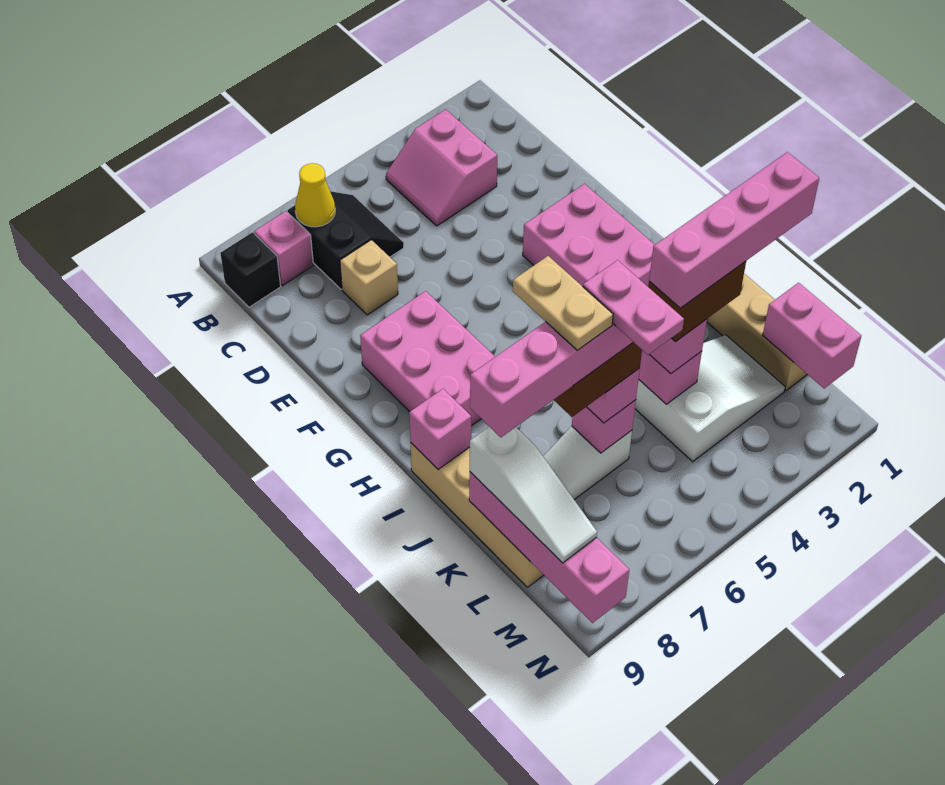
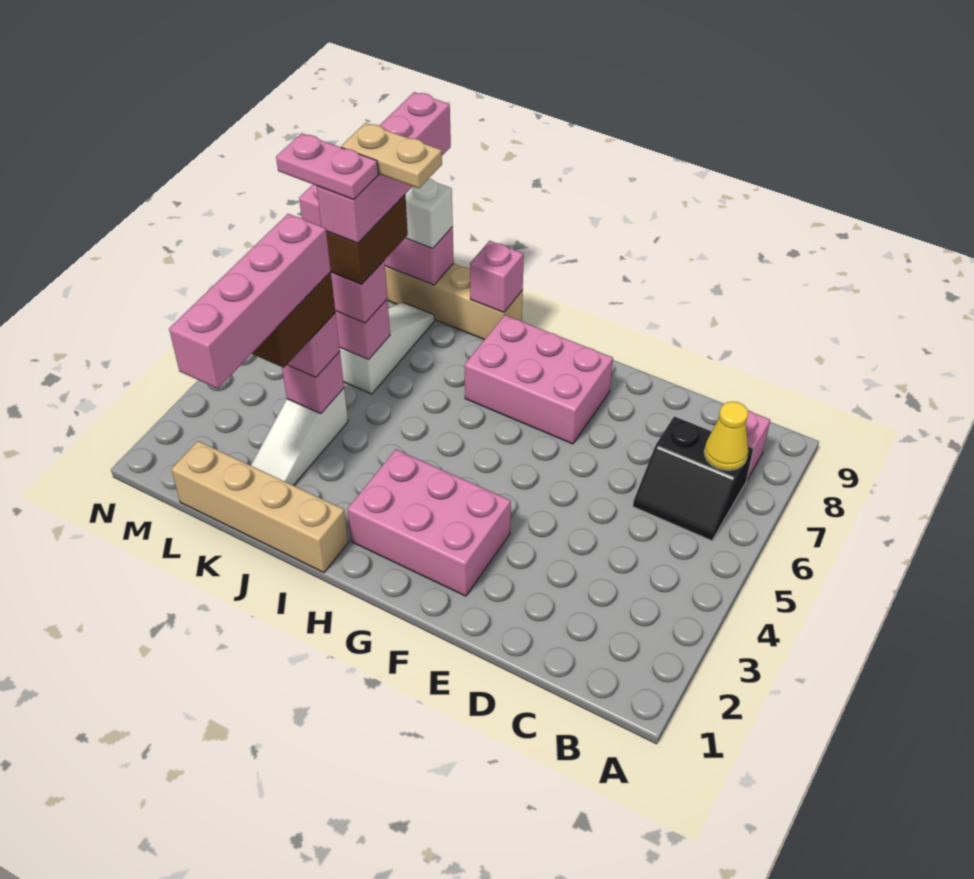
pink slope B3:C4 level 1 top 3 -> none
black brick B9 level 1 -> none
tan brick D7 level 1 -> none
white slope K2:L4 level 1 top 4 -> white slope K2:K4 level 1 top 4
pink brick L1:M1 level 2 -> none

